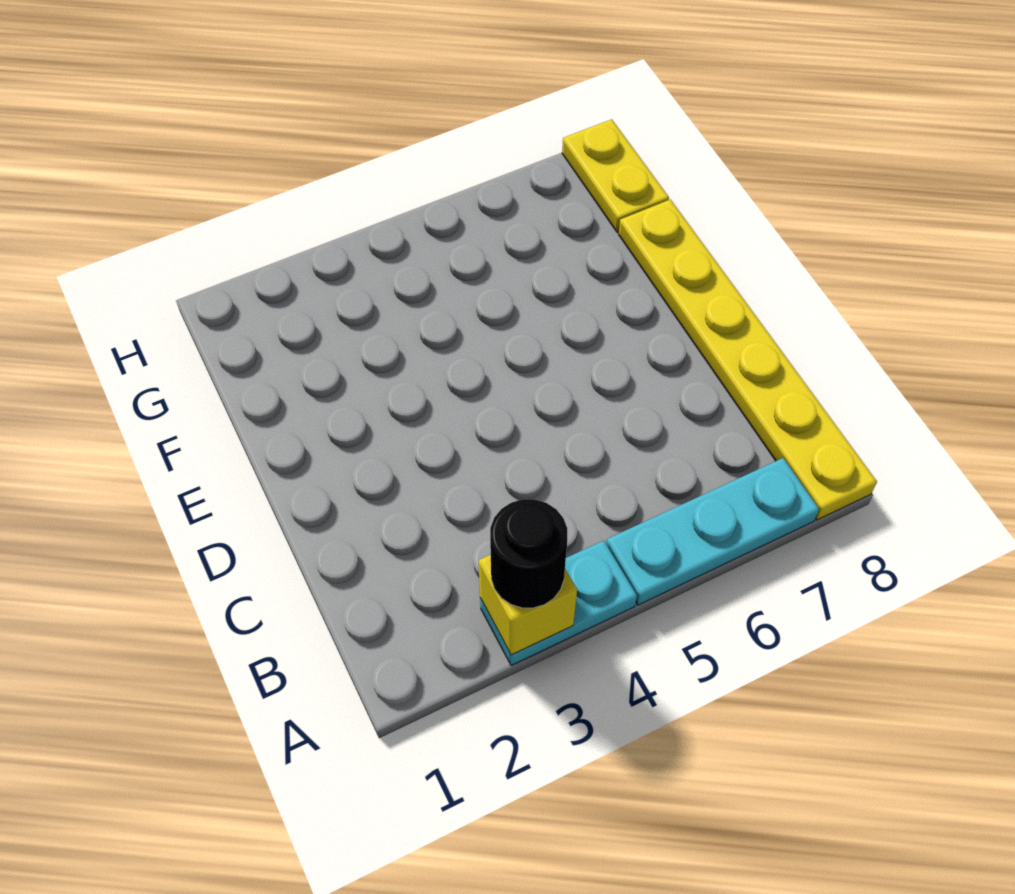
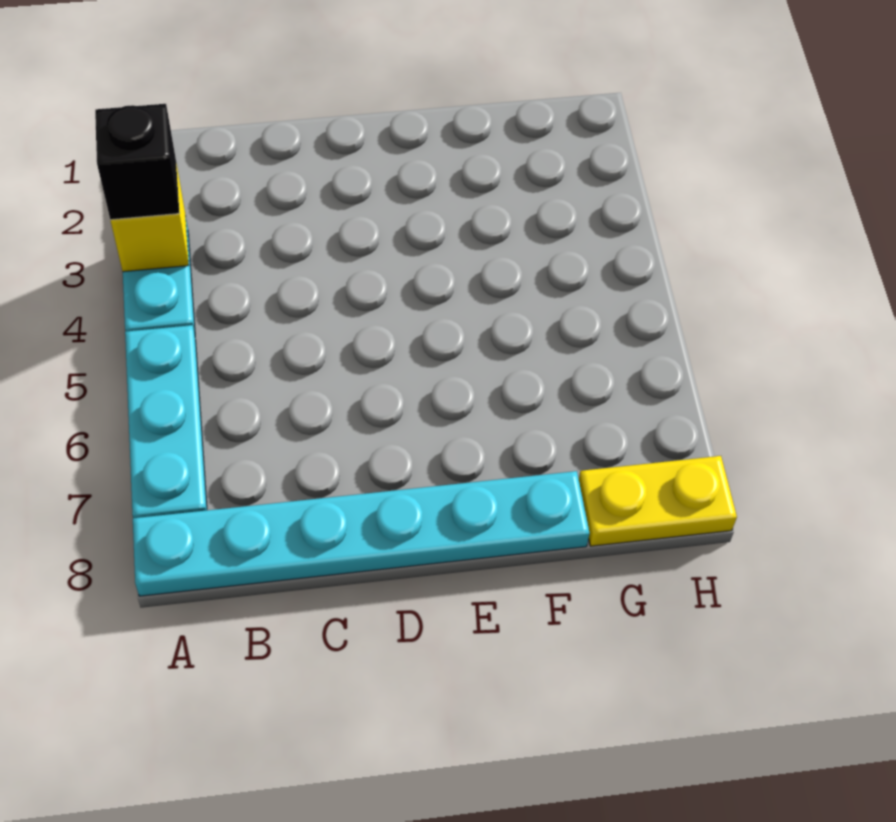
black round brick A3 level 3 -> black brick A3 level 3
yellow plate A8:F8 level 1 -> cyan plate A8:F8 level 1

